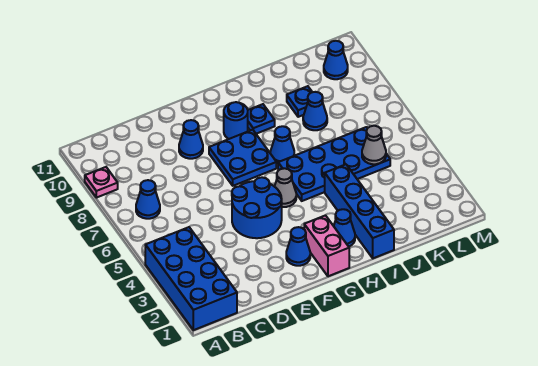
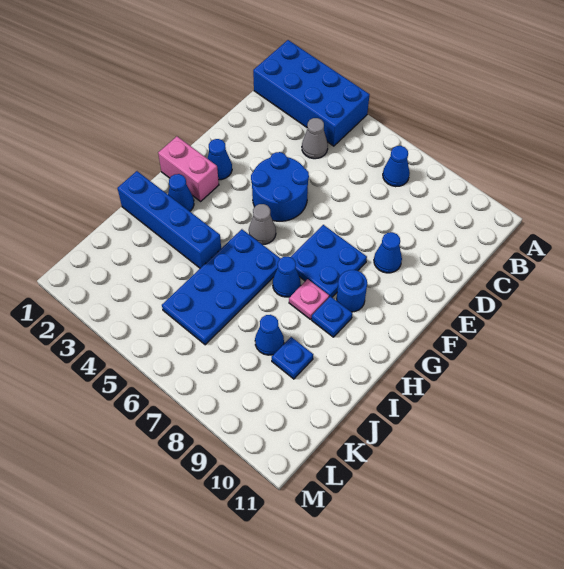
pink plate A9 level 1 -> pink plate H8 level 1
grey cone K5 level 2 -> grey cone C4 level 1
blue cone L10 level 1 -> none

